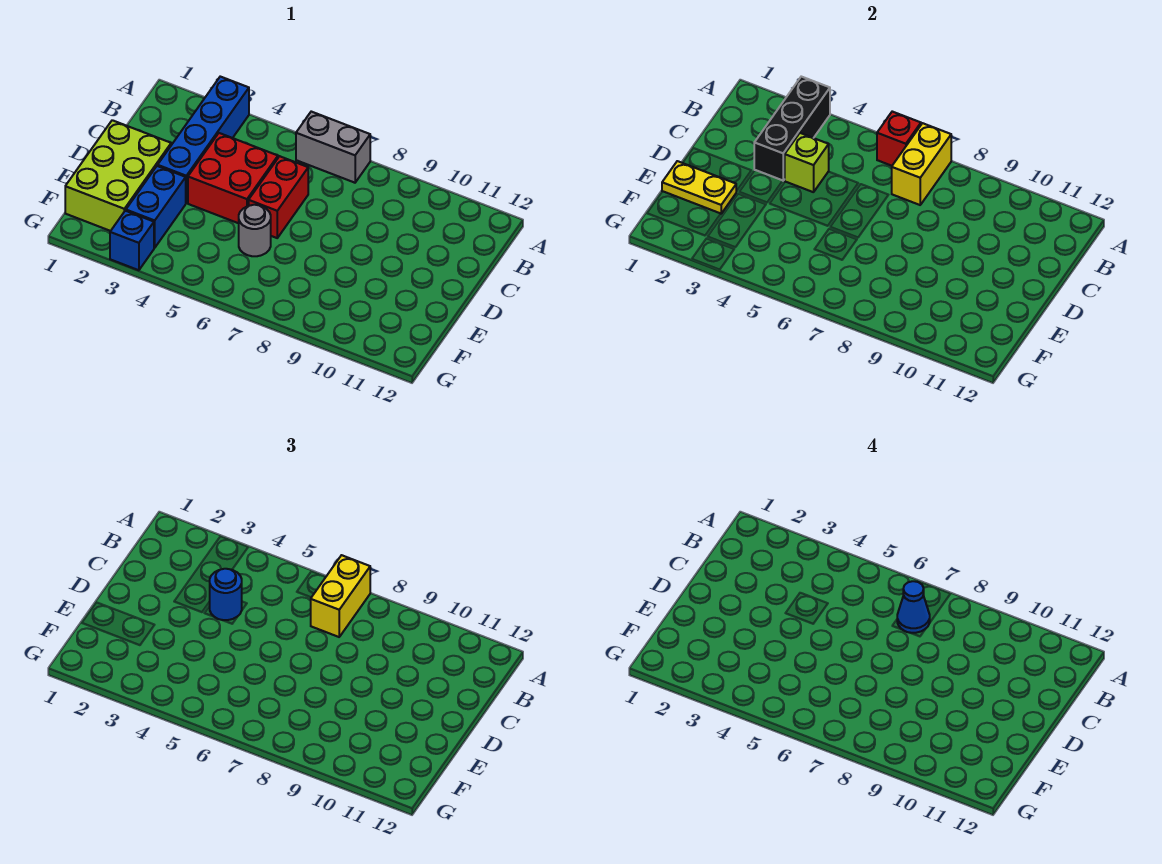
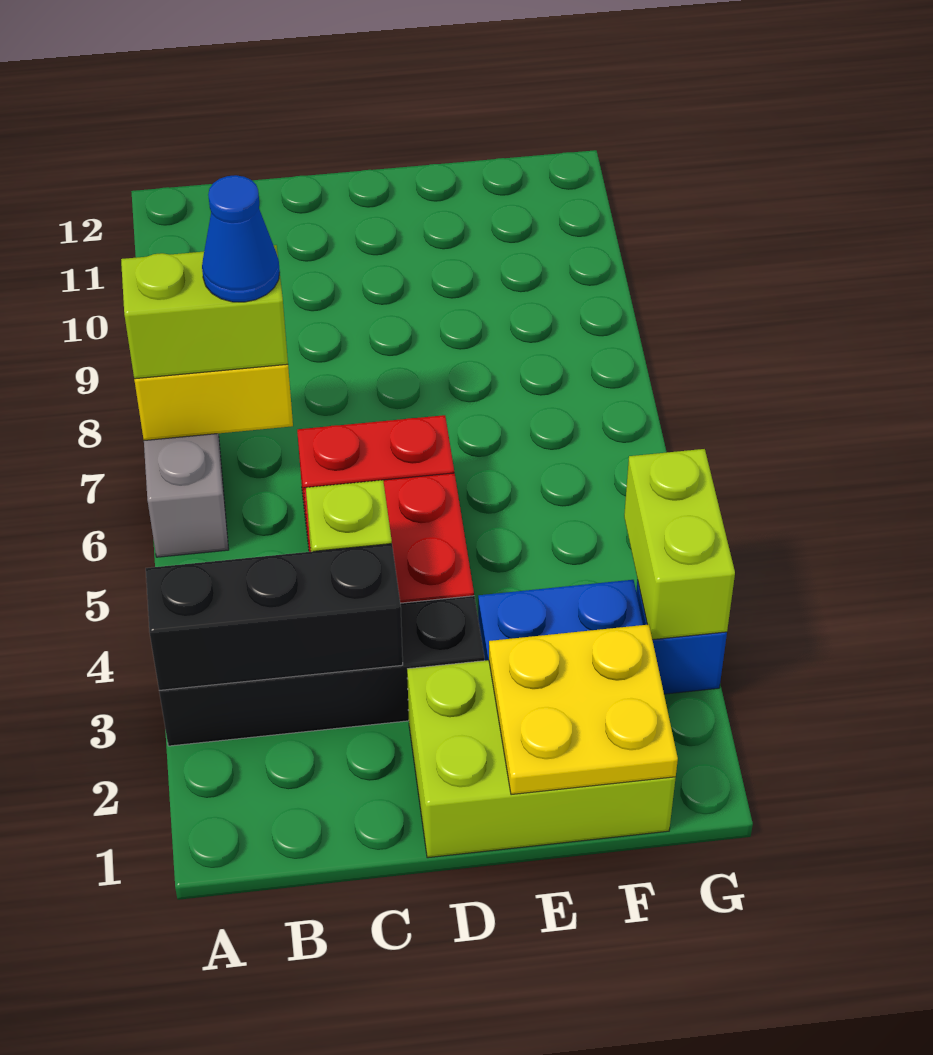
blue brick A3:D3 level 1 -> black brick A3:D3 level 1
red brick A6 level 2 -> none
yellow brick A7:B7 level 3 -> lime brick A7:B7 level 3
blue round brick C4 level 3 -> none
yellow plate E1:E2 level 2 -> yellow plate E1:F2 level 2
grey round brick E6 level 1 -> none
none -> lime brick G3:G4 level 2

